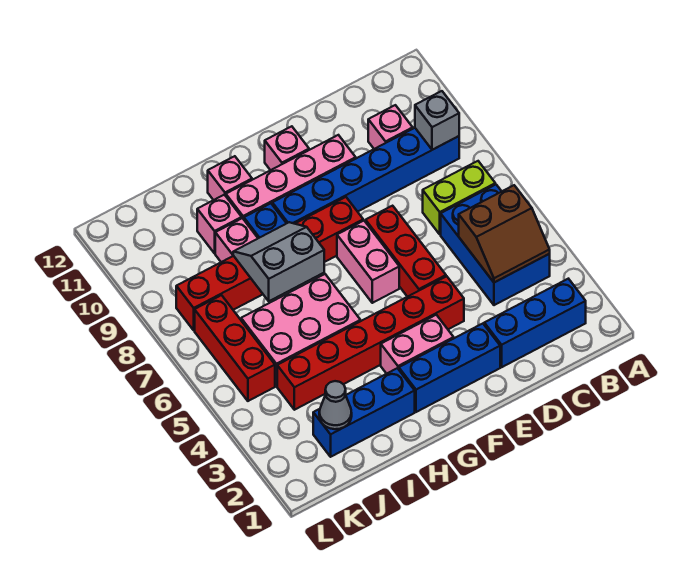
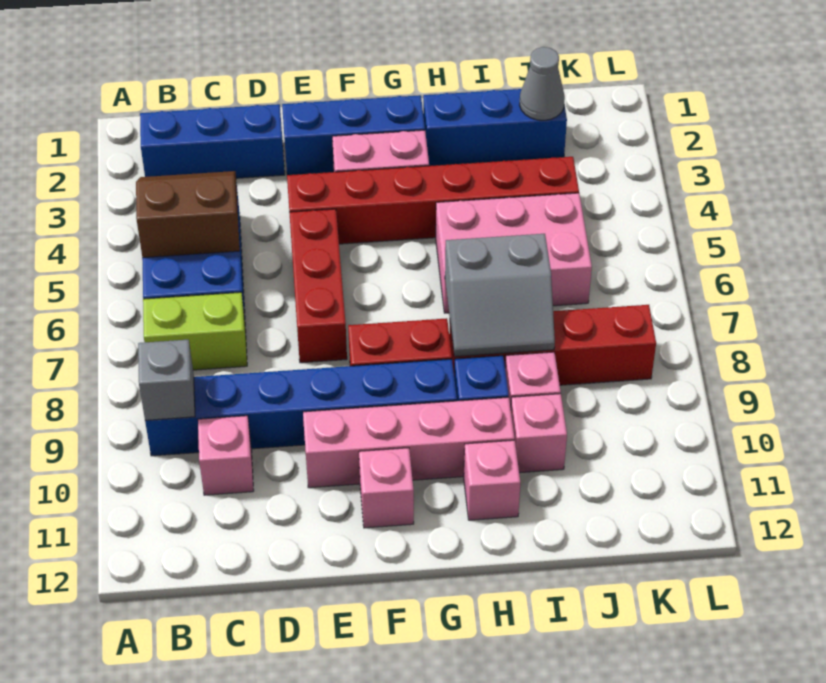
pink brick F6:F7 level 1 -> none
red brick K5:K7 level 1 -> none

